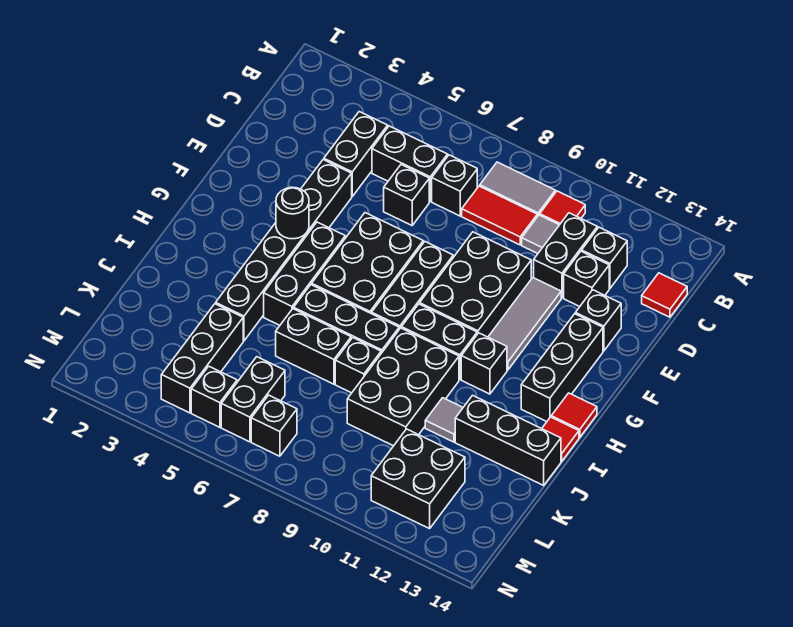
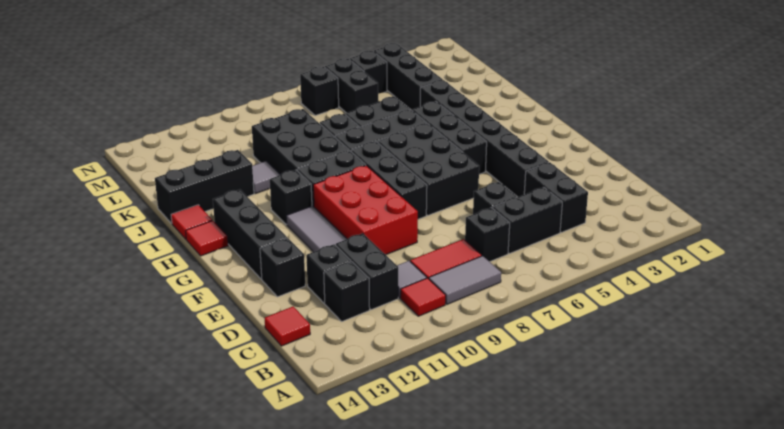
black brick E9:G10 level 1 -> red brick E9:G10 level 1
black round brick G4 level 2 -> none
black brick L11:M12 level 1 -> none

